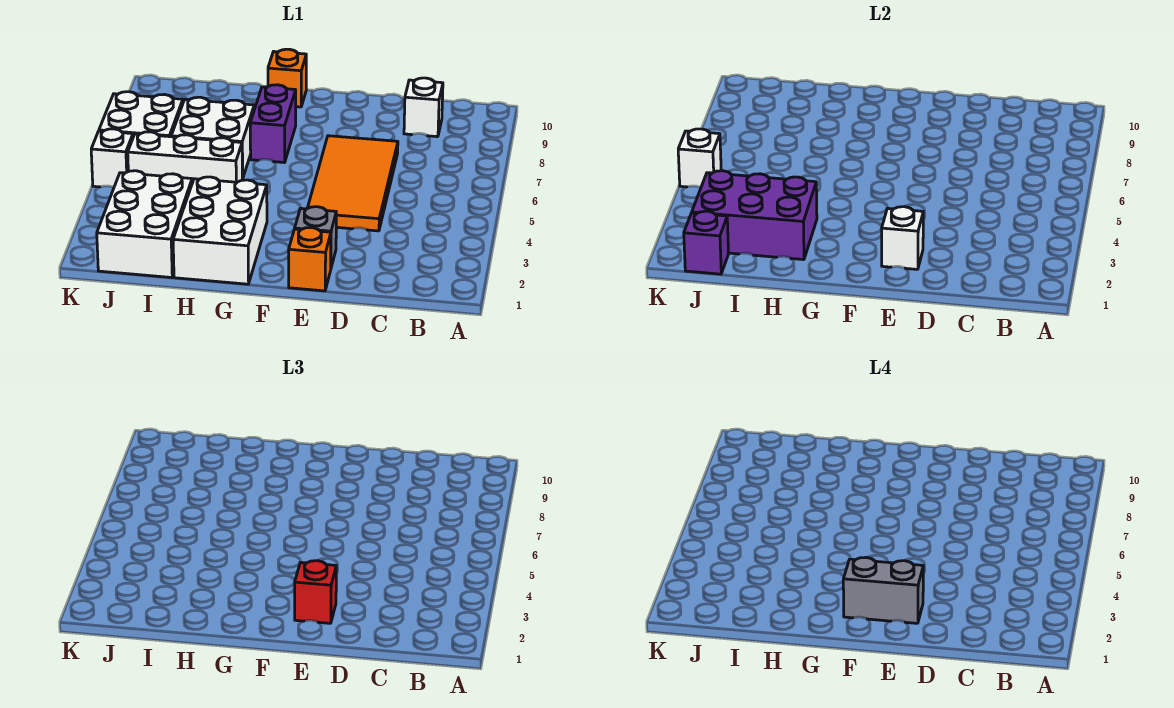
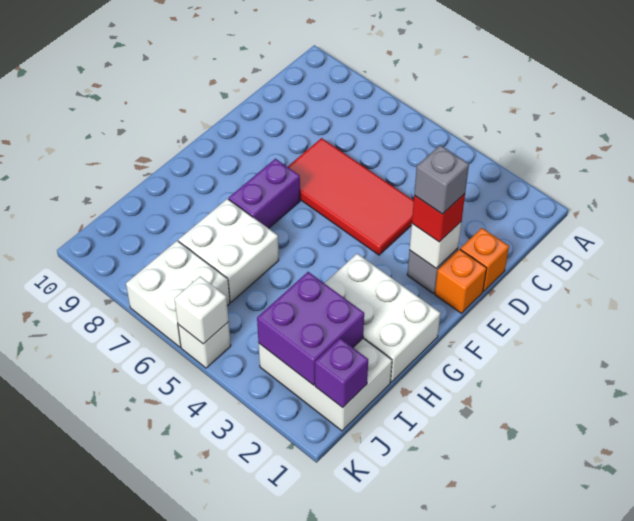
white brick C9 level 1 -> none
orange tile D4:E7 level 1 -> red tile D4:E7 level 1
grey brick E2:F2 level 4 -> grey brick E2 level 4
purple brick G7:G8 level 1 -> purple brick F7:G7 level 1
orange brick G10 level 1 -> orange brick D1 level 1
purple brick H2:J3 level 2 -> purple brick I2:J3 level 2
white brick H5:J5 level 1 -> none

